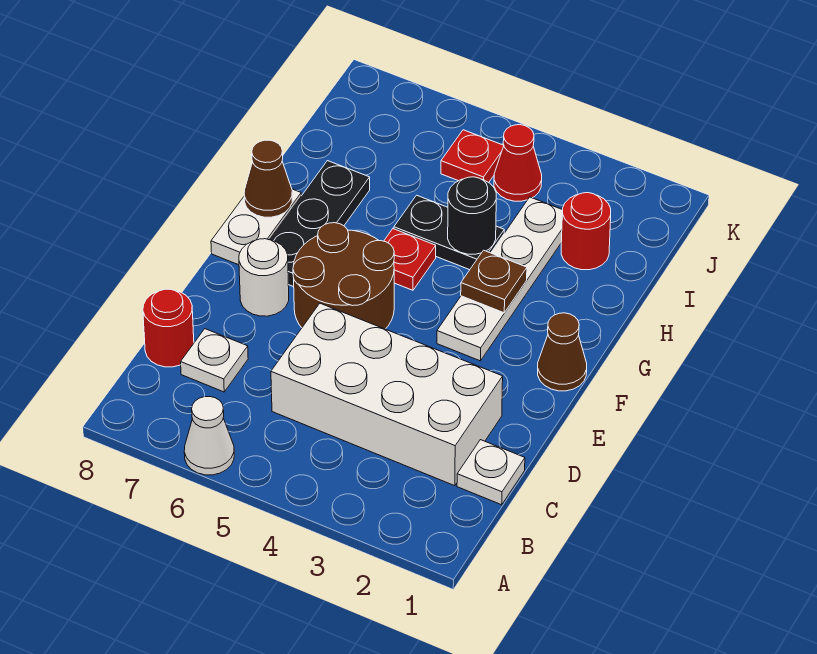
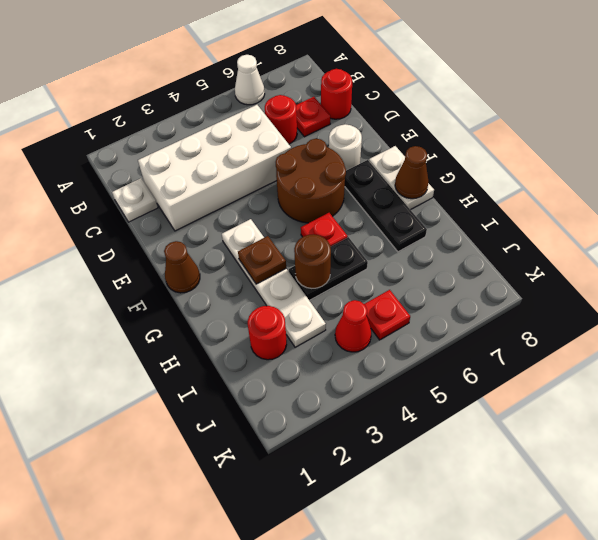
none -> red round brick C6 level 1
white plate C7 level 1 -> red plate C7 level 1
black round brick H4 level 2 -> brown round brick H4 level 2

